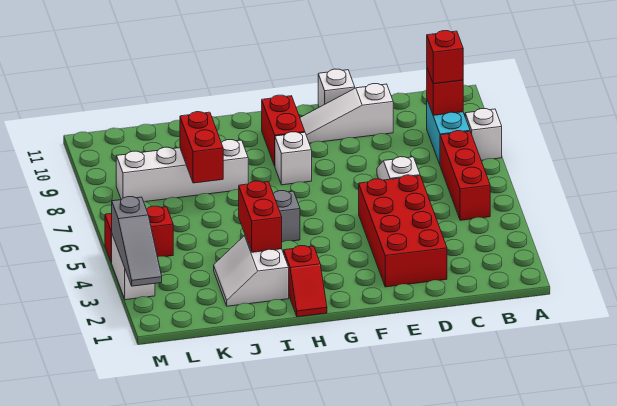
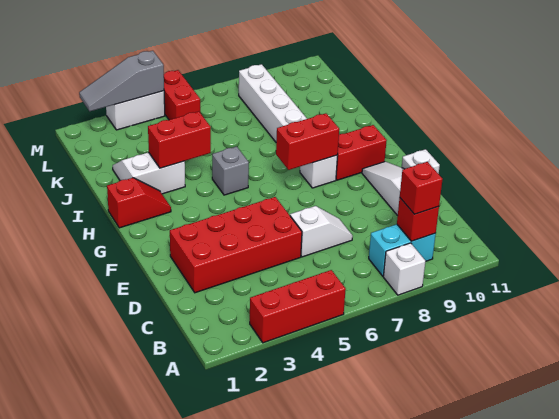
red brick B5:B7 level 1 -> red brick A3:A5 level 1
red slope H1:H2 level 1 top 2 -> red slope H1:H2 level 1 top 1
red brick J7:J8 level 2 -> red brick G7:G8 level 2

